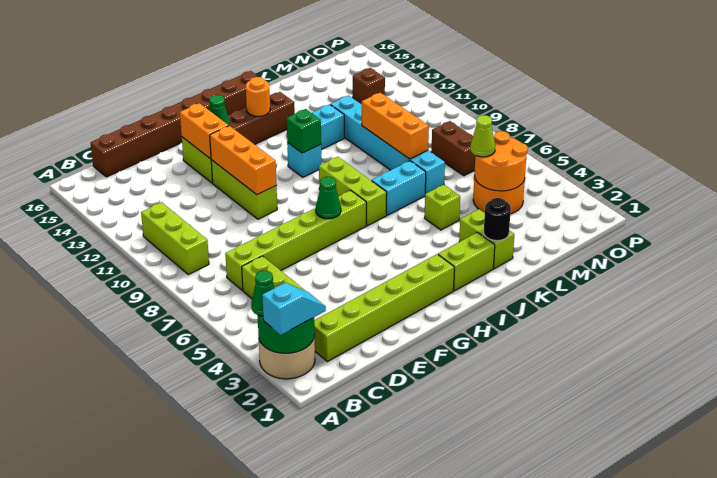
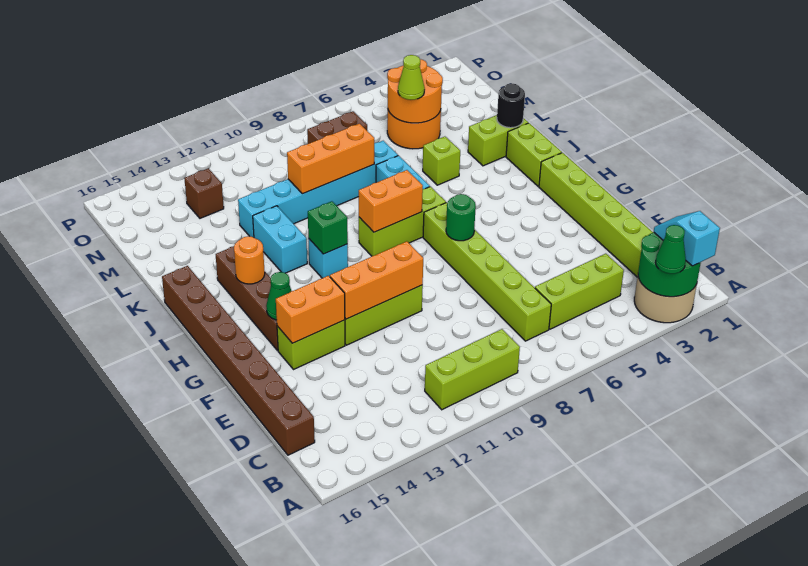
green cone G7 level 2 -> green round brick G7 level 2
none -> orange brick I8:I9 level 2

